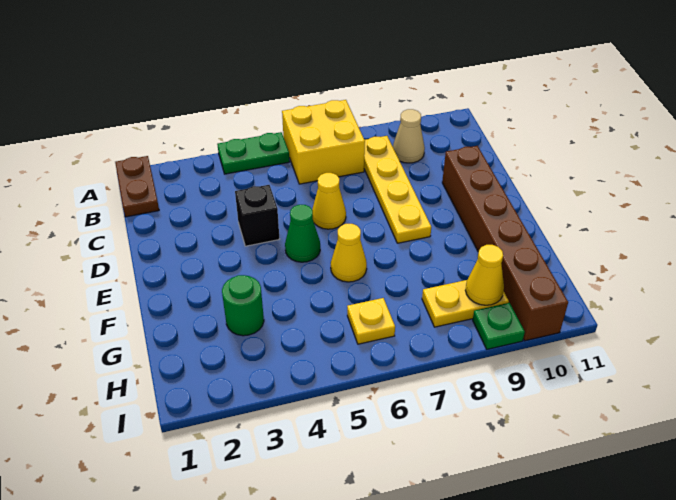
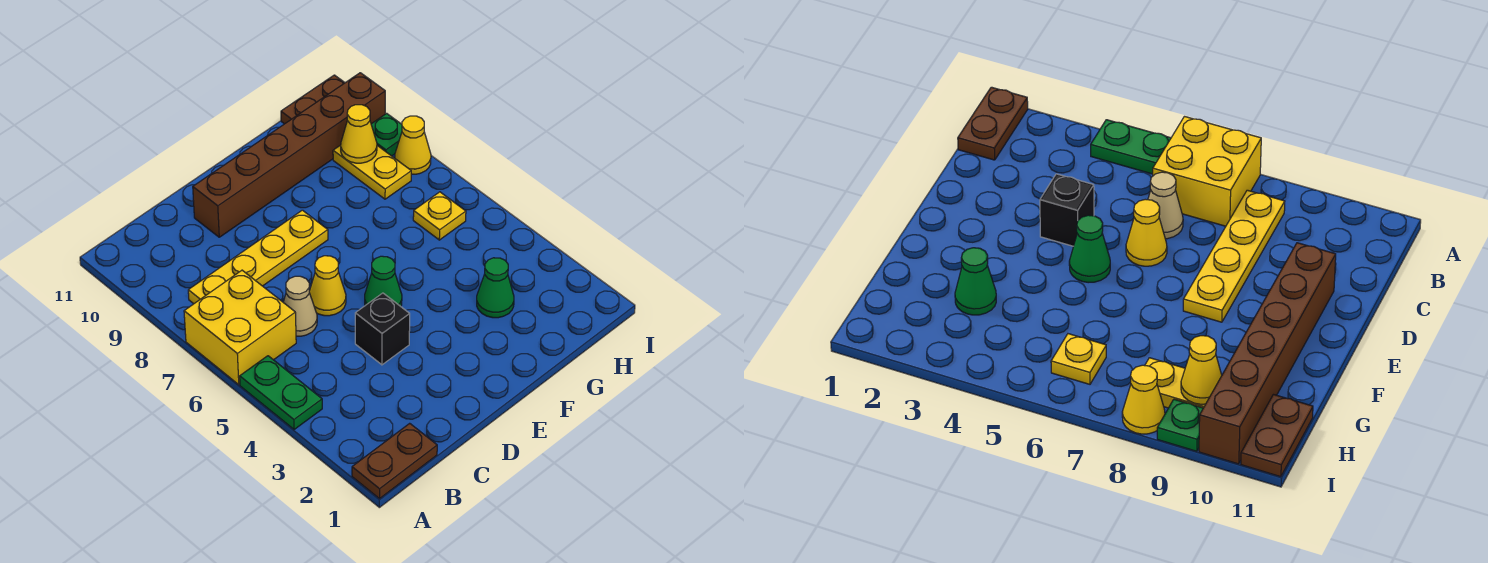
tan cone B9 level 1 -> tan cone C6 level 1
yellow cone F6 level 1 -> yellow cone I8 level 1
green round brick G3 level 1 -> green cone G3 level 1
none -> brown plate H11:I11 level 1

